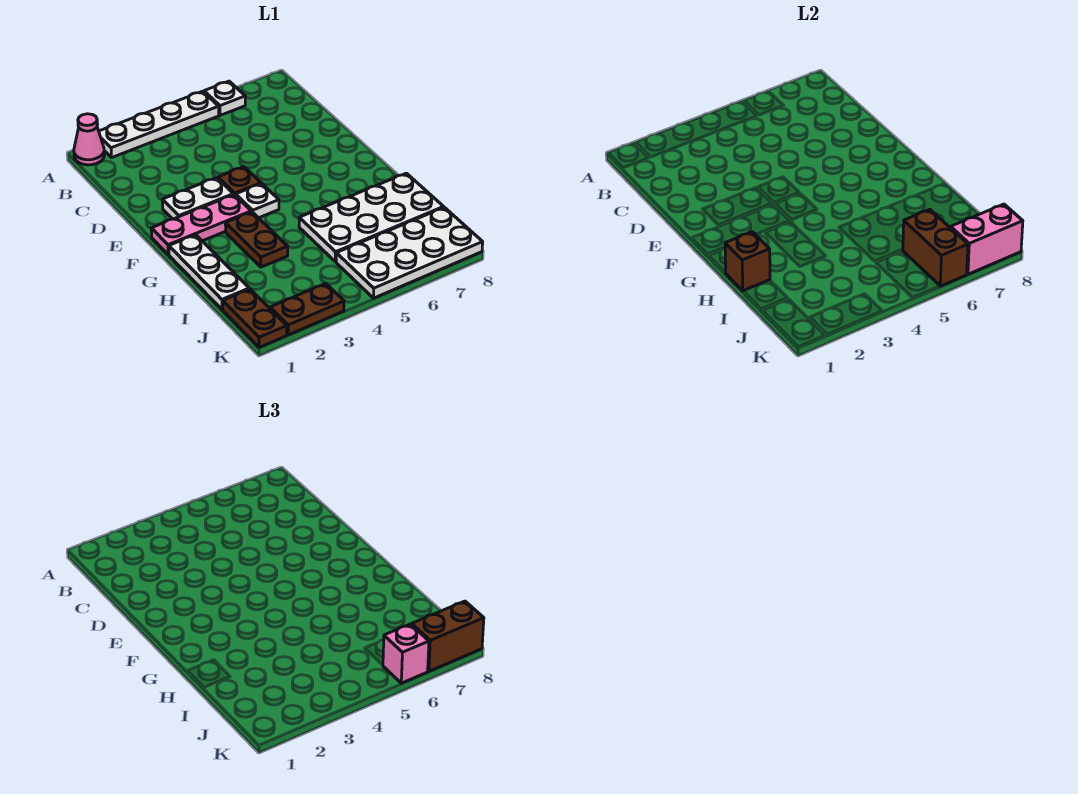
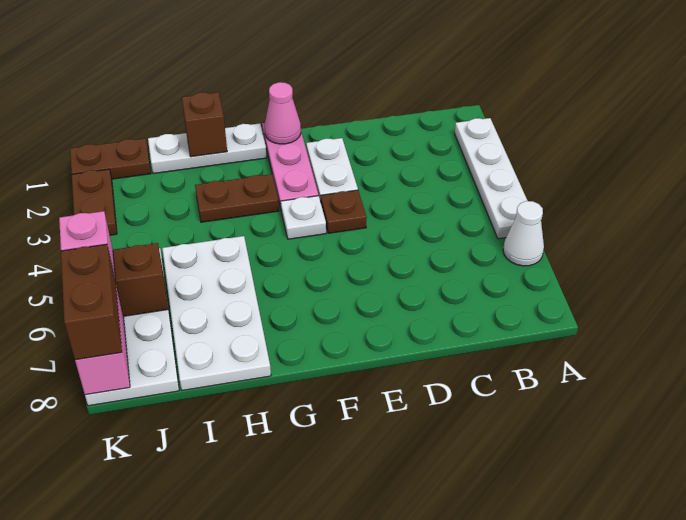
pink cone A1 level 1 -> pink cone F1 level 2
white plate A6 level 1 -> white cone A6 level 1

